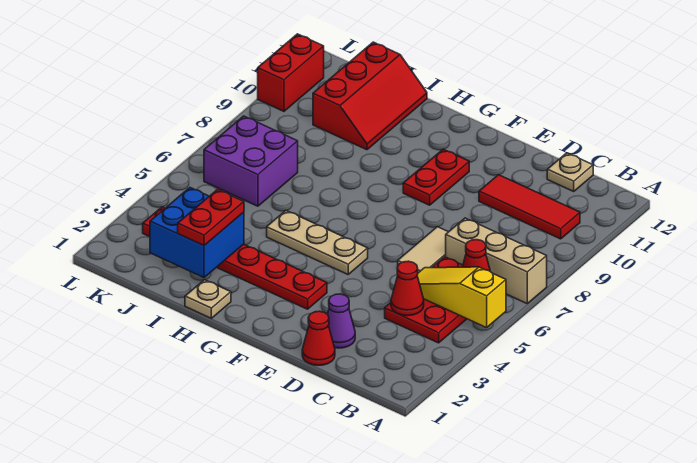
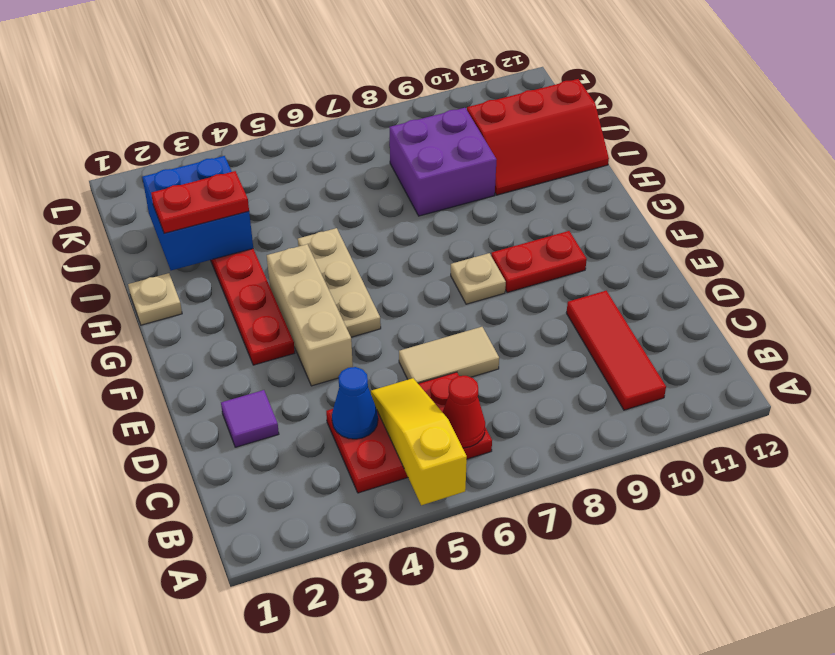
tan brick A7:C7 level 1 -> tan brick E4:G4 level 1
red cone C4 level 2 -> blue cone C4 level 2
tan plate C12 level 1 -> tan plate F8 level 1
red cone D1 level 1 -> none
purple cone D2 level 1 -> purple tile D2 level 1
purple brick J6:K7 level 1 -> purple brick I8:J9 level 1
red brick L10:L11 level 1 -> none

